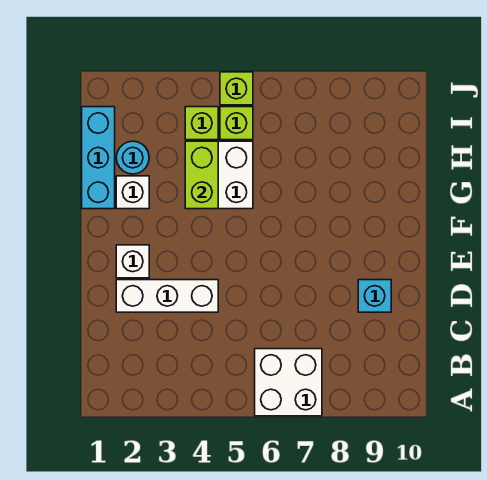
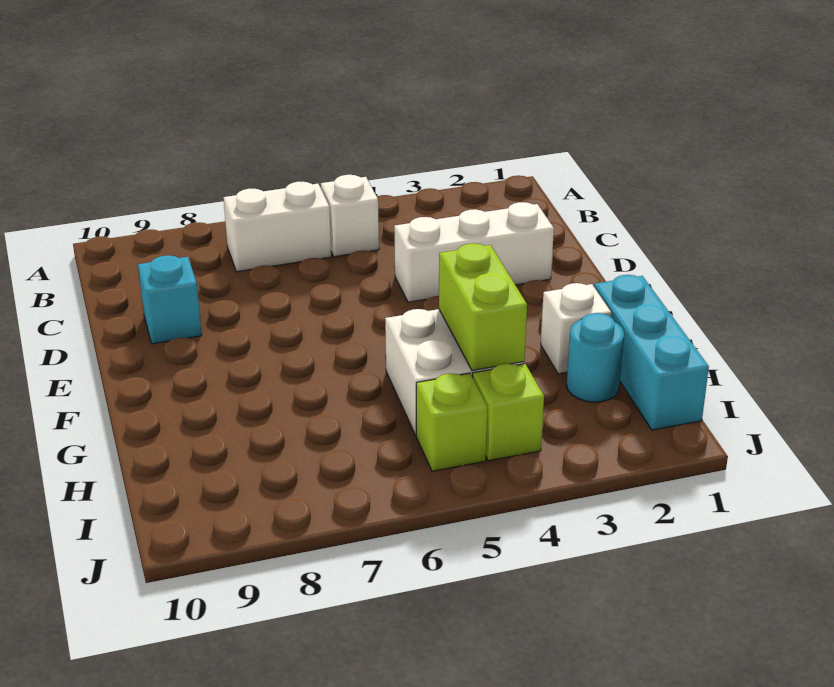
white brick A6:B7 level 1 -> white brick B6:B7 level 1
white brick E2 level 1 -> white brick B5 level 1
lime brick J5 level 1 -> none

